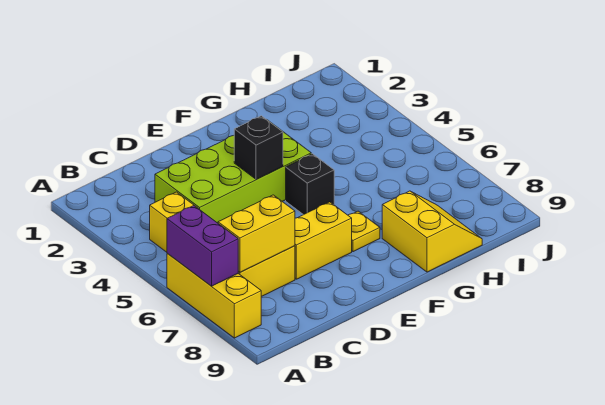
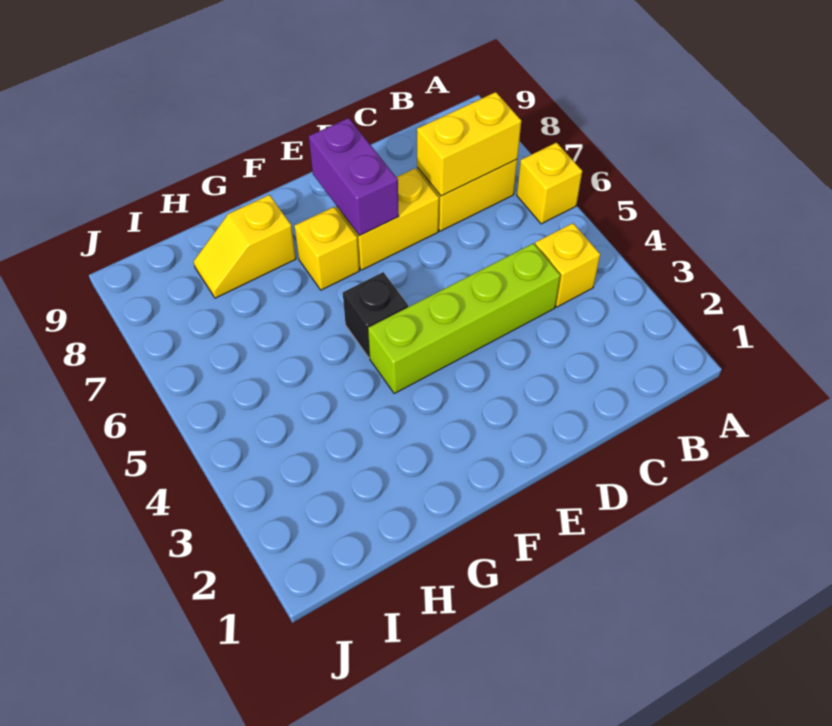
yellow brick A6:A8 level 1 -> yellow brick A6 level 1
purple brick A6:A7 level 2 -> purple brick E7:E8 level 2
lime brick C3:F4 level 1 -> lime brick C4:F4 level 1
black brick E4 level 2 -> none
yellow plate F7 level 1 -> yellow brick F7 level 1
yellow slope G8:H9 level 1 top G -> yellow slope G8:H8 level 1 top G

